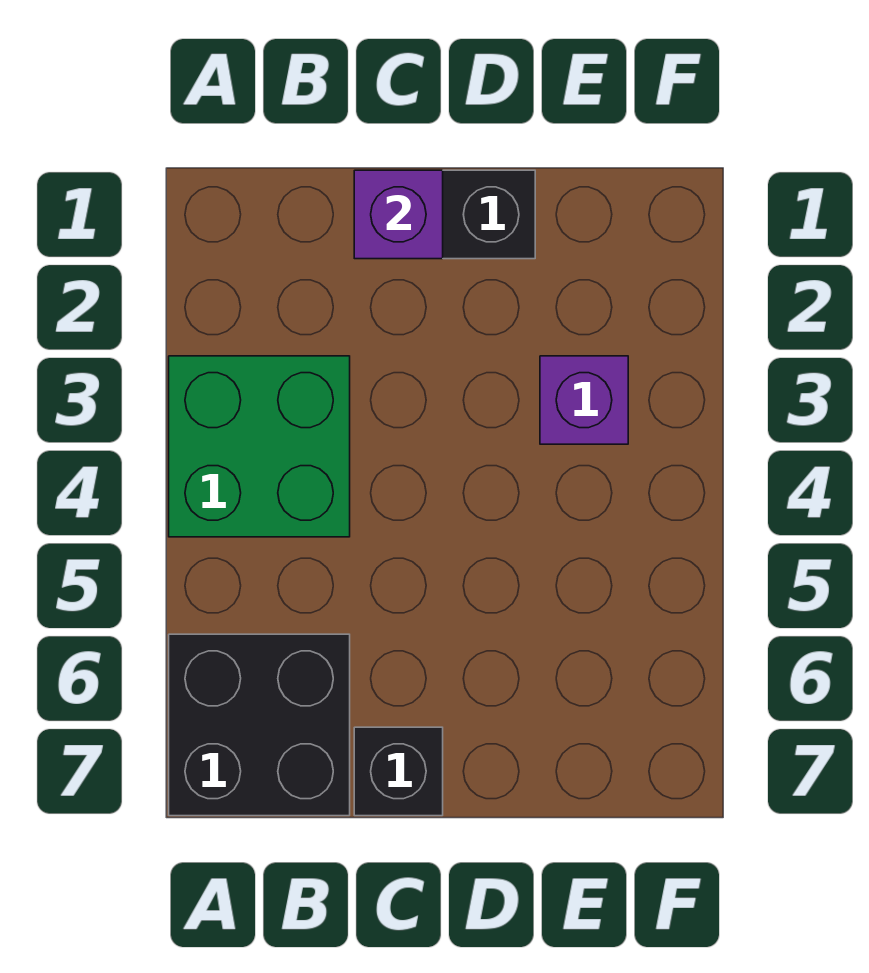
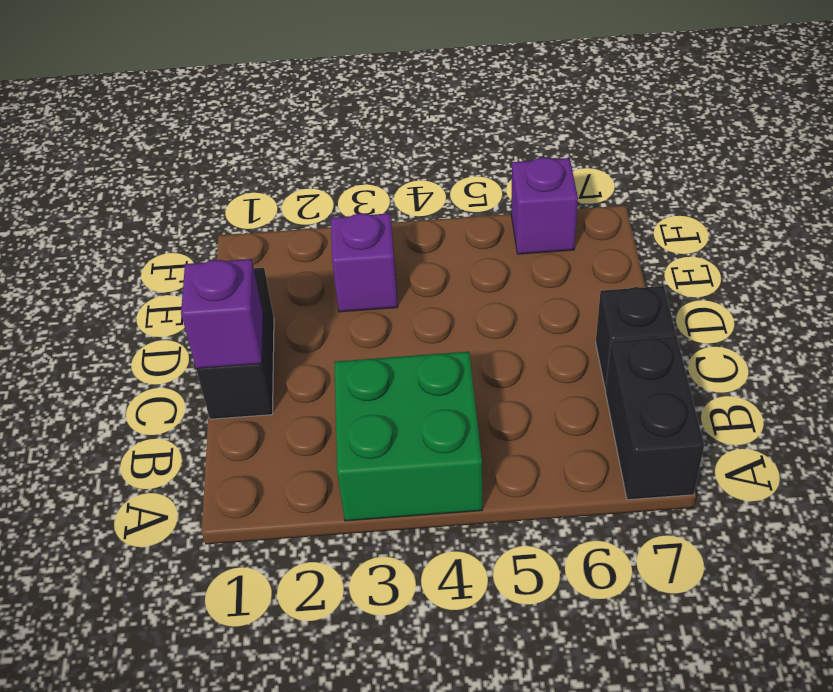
black brick A6:B7 level 1 -> black brick A7:B7 level 1
none -> purple brick F6 level 1

